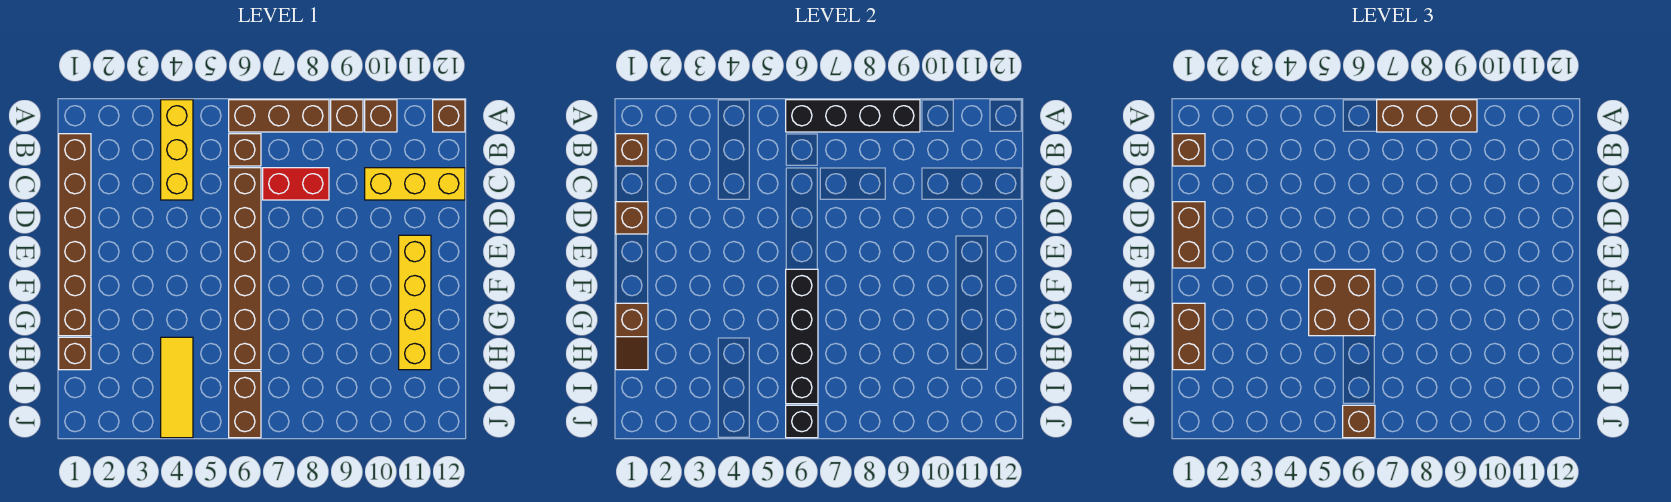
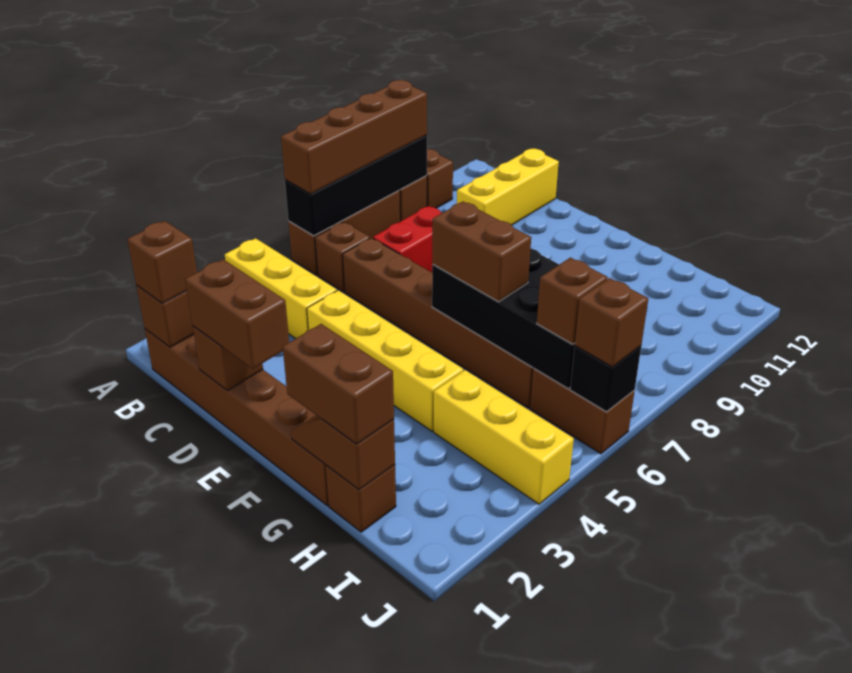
brown brick A7:A9 level 3 -> brown brick A6:A9 level 3
brown brick A12 level 1 -> brown brick I6 level 3
yellow brick E11:H11 level 1 -> yellow brick D4:G4 level 1
brown brick F5:G6 level 3 -> brown brick F6:G6 level 3
black brick F6:I6 level 2 -> black brick F6:I7 level 2
brown slope G1:H1 level 2 top G -> brown slope G1:H1 level 2 top H
yellow tile H4:J4 level 1 -> yellow brick H4:J4 level 1

